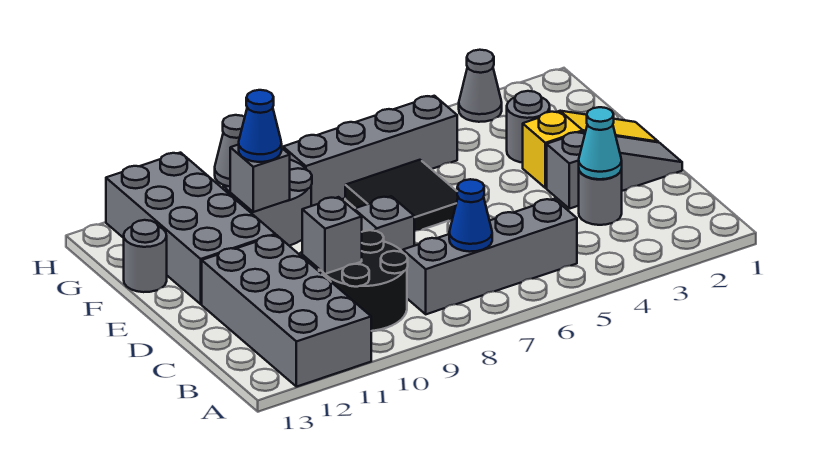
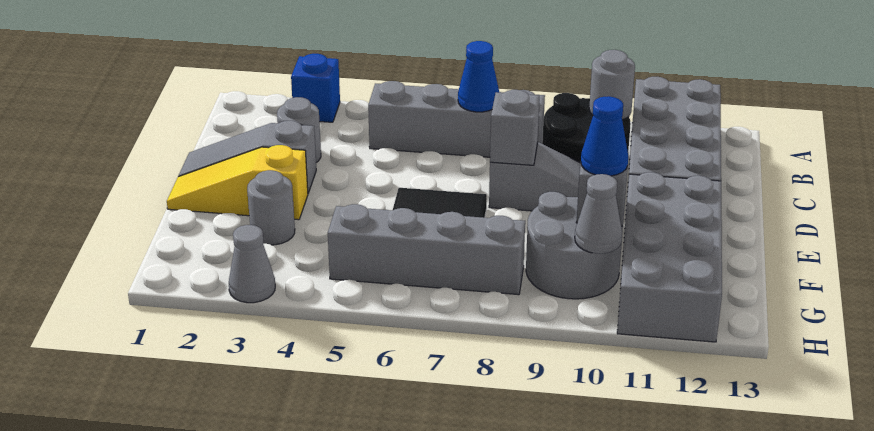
none -> blue brick A3 level 1
cyan cone C3 level 2 -> none
grey brick C10 level 2 -> grey brick D8 level 2
grey round brick F13 level 1 -> grey round brick B10 level 2

